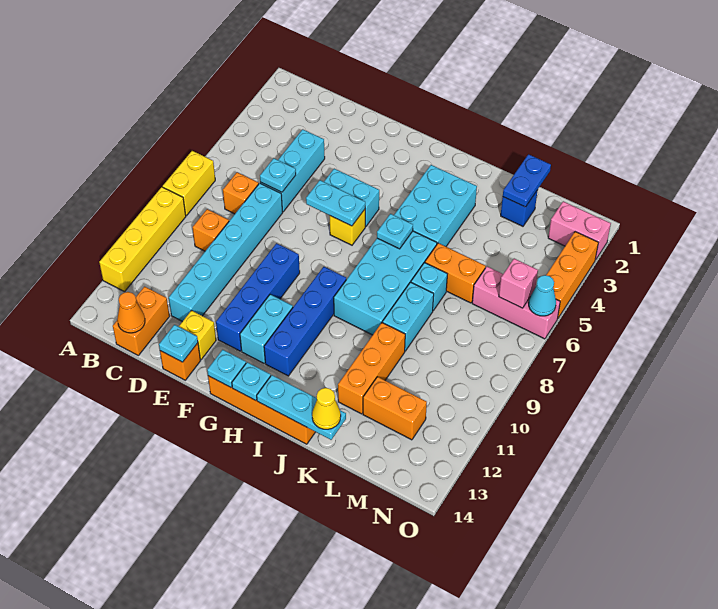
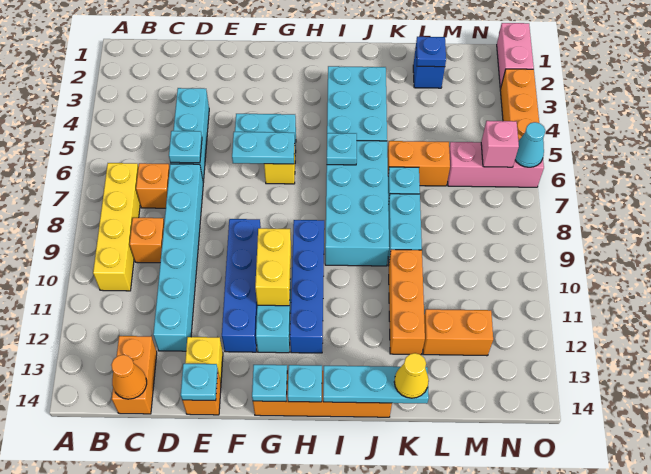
yellow brick A7:A8 level 1 -> yellow brick G10:G11 level 2
yellow brick A9:A12 level 1 -> yellow brick B7:B10 level 1
blue plate L1:L2 level 2 -> blue plate L2 level 2
pink brick N2:O2 level 1 -> pink brick O1:O2 level 1

